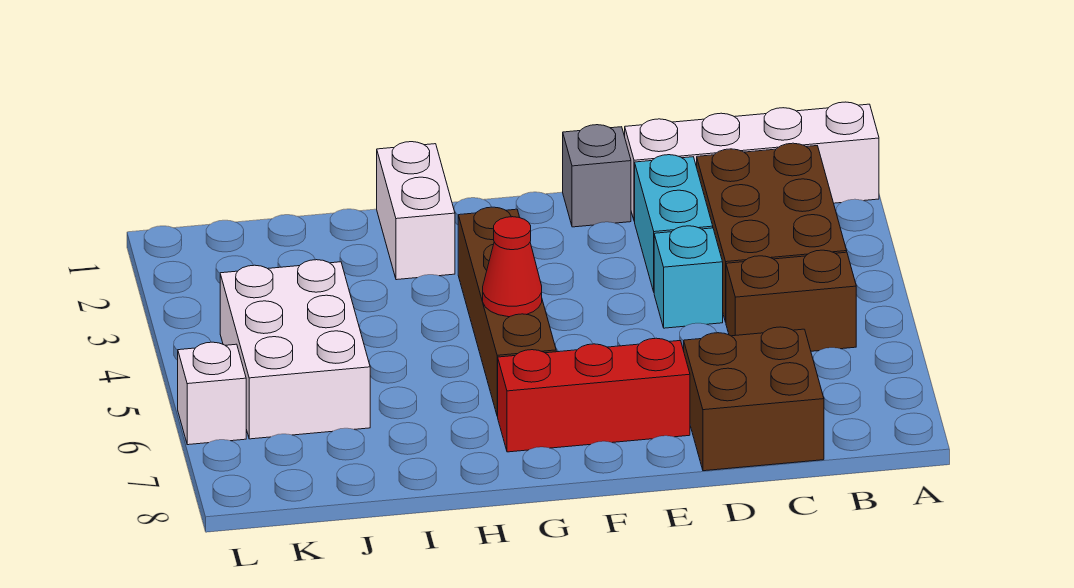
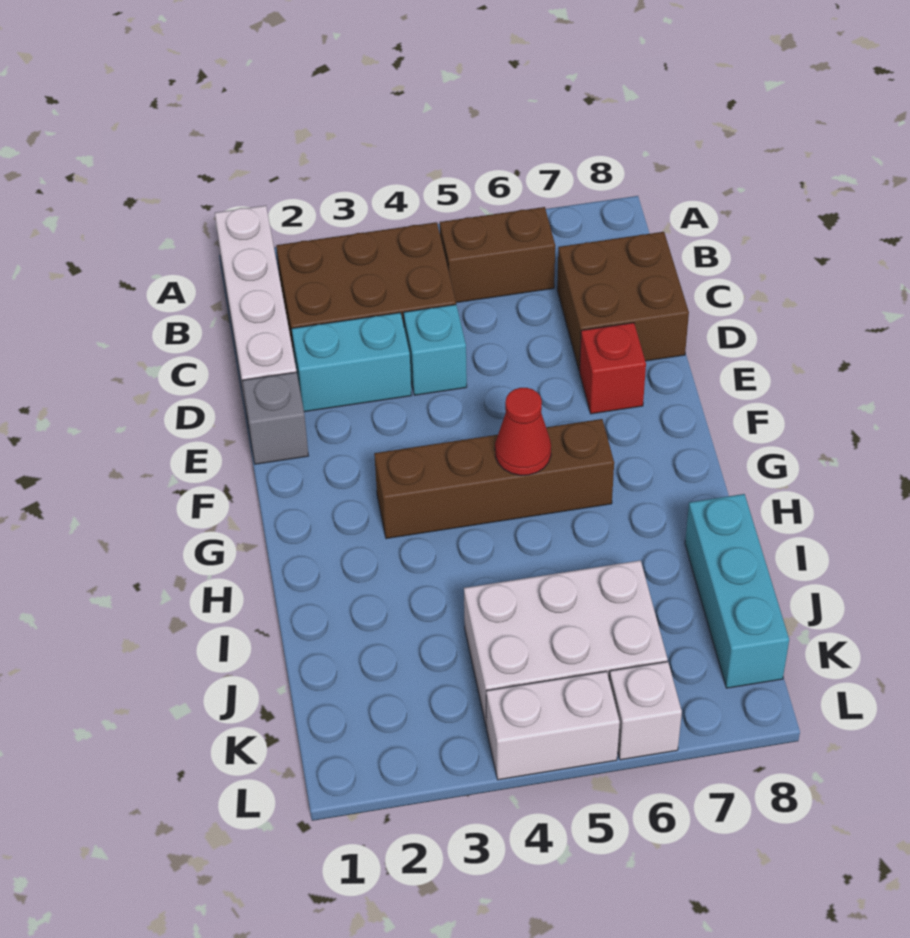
brown brick B5:C5 level 1 -> brown brick B5:B6 level 1
red brick E7:G7 level 1 -> red brick E7 level 1
white brick H1:H2 level 1 -> white brick L4:L5 level 1
none -> cyan brick I8:K8 level 1

